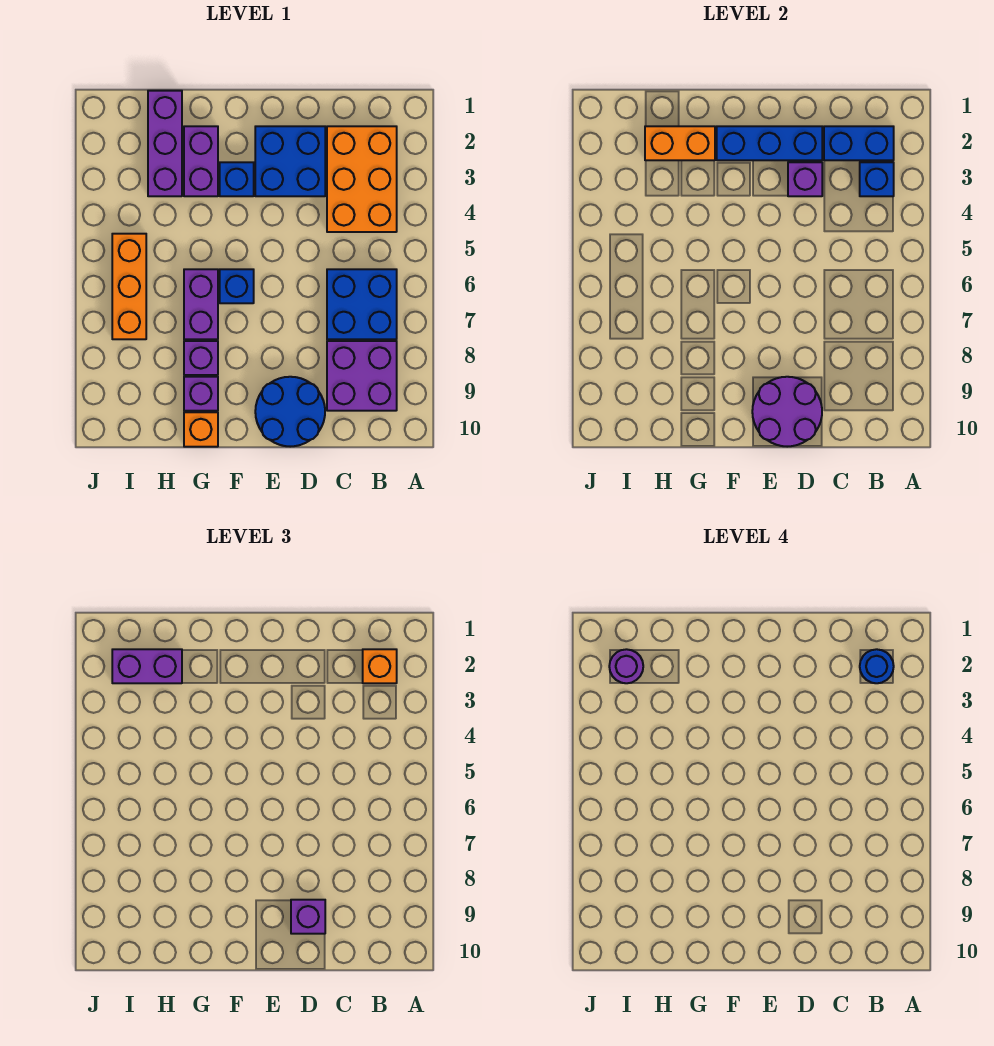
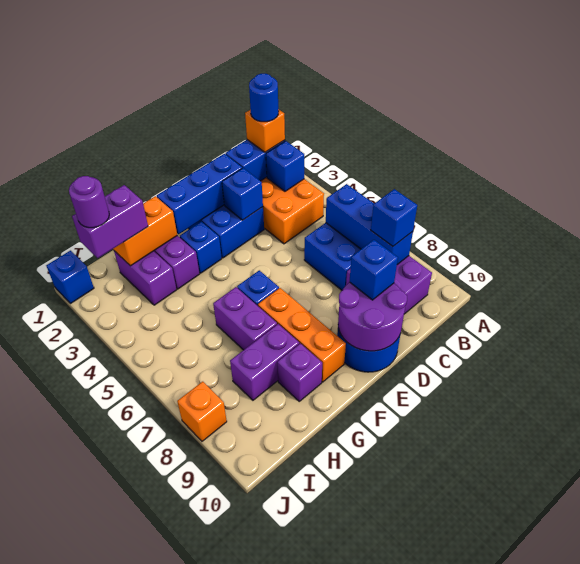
none -> blue brick B6:B8 level 2
none -> blue brick B8 level 3
purple brick D3 level 2 -> blue brick D3 level 2
purple brick D9 level 3 -> blue brick D9 level 3
purple brick G8 level 1 -> purple brick G8:H8 level 1
orange brick G10 level 1 -> orange brick J8 level 1
purple brick H1:H3 level 1 -> purple brick H2:H3 level 1
orange brick I5:I7 level 1 -> orange brick F7:F9 level 1
none -> blue brick J1 level 1

